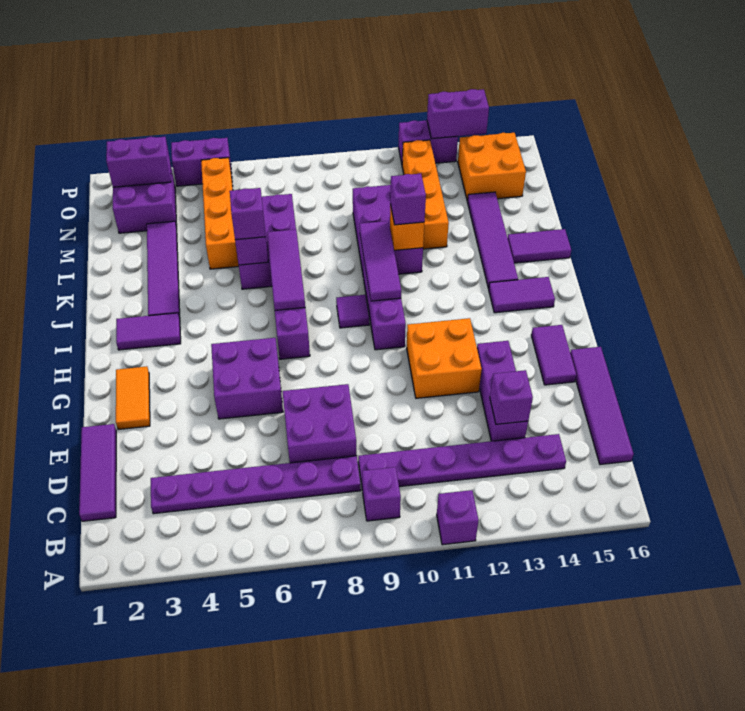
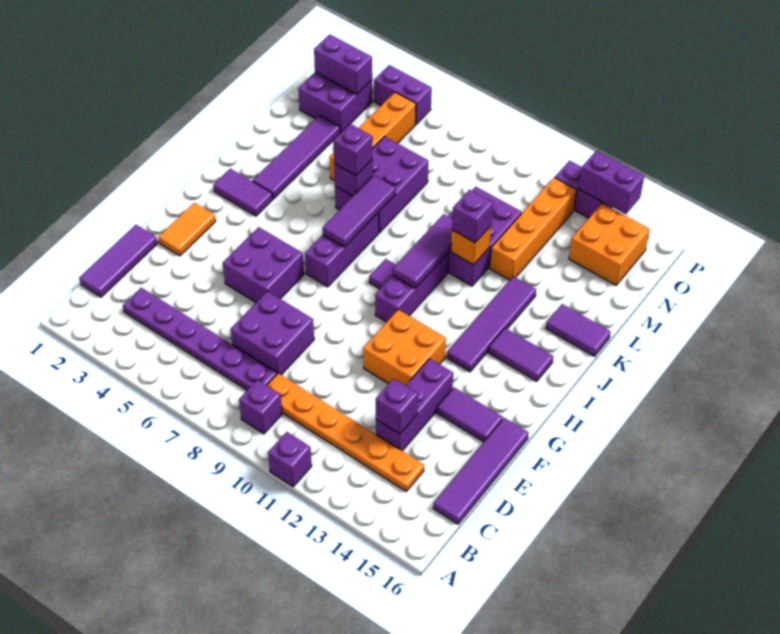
purple plate C9:C14 level 1 -> orange plate C9:C14 level 1
purple tile F15:G15 level 1 -> purple tile F14:F15 level 1
purple tile J14:M14 level 1 -> purple tile H13:K13 level 1

